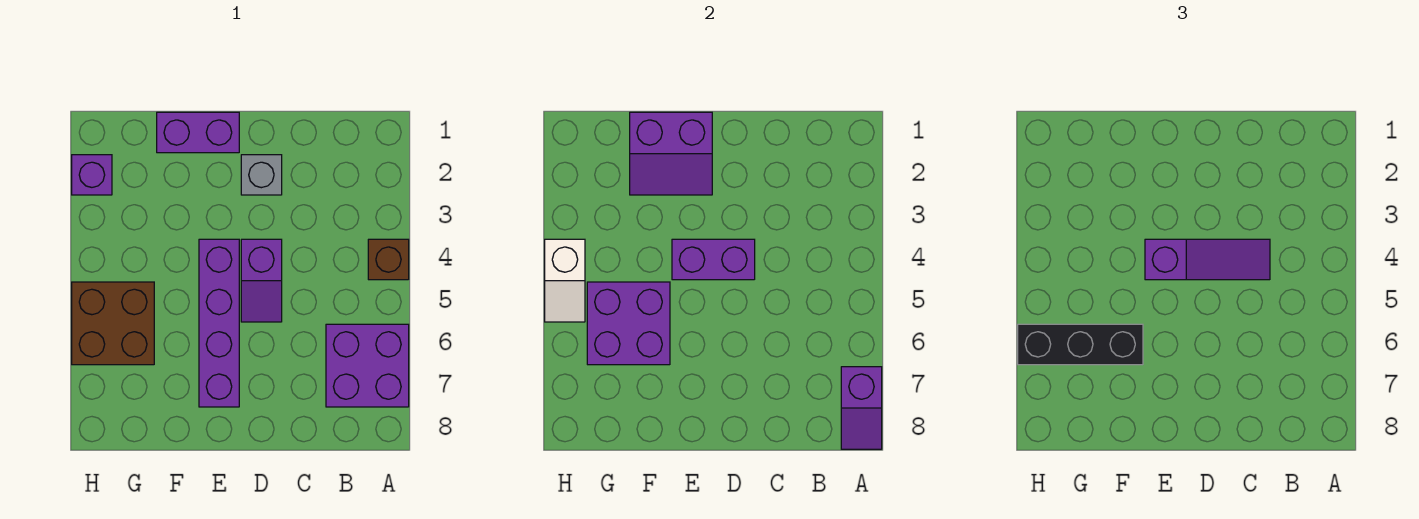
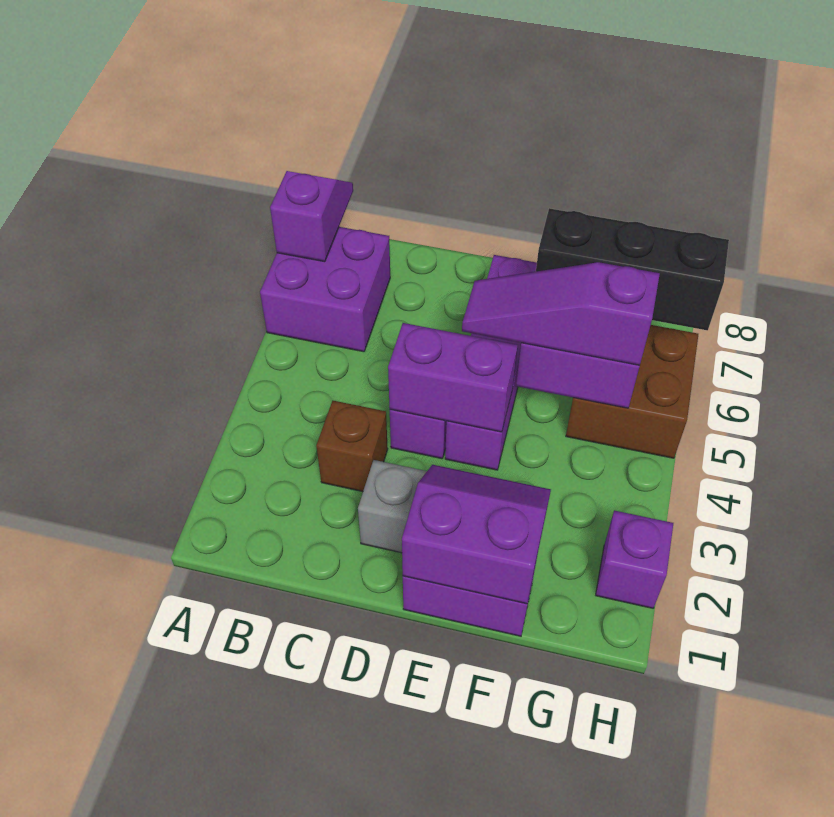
brown brick A4 level 1 -> brown brick C3 level 1
purple slope C4:E4 level 3 top E -> purple slope E5:G5 level 3 top G
white slope H4:H5 level 2 top 4 -> none

